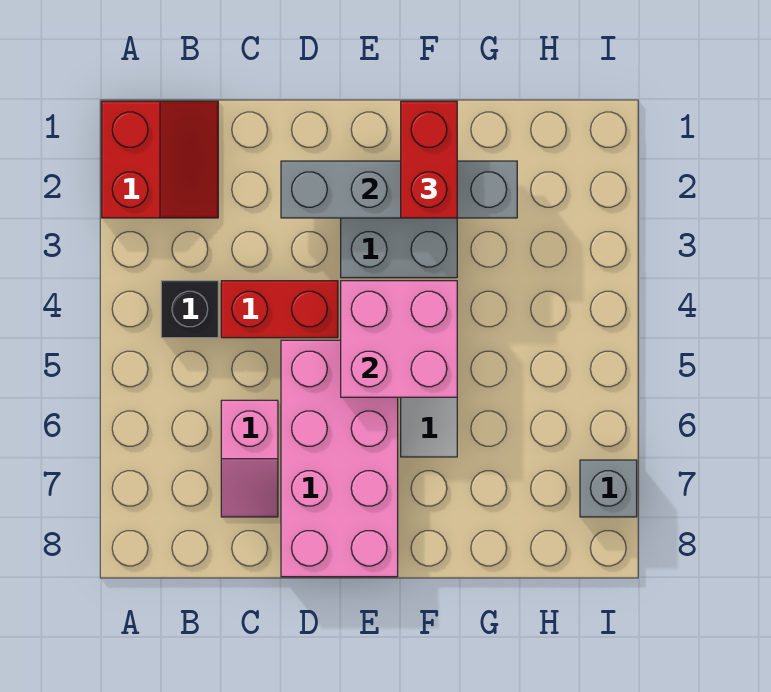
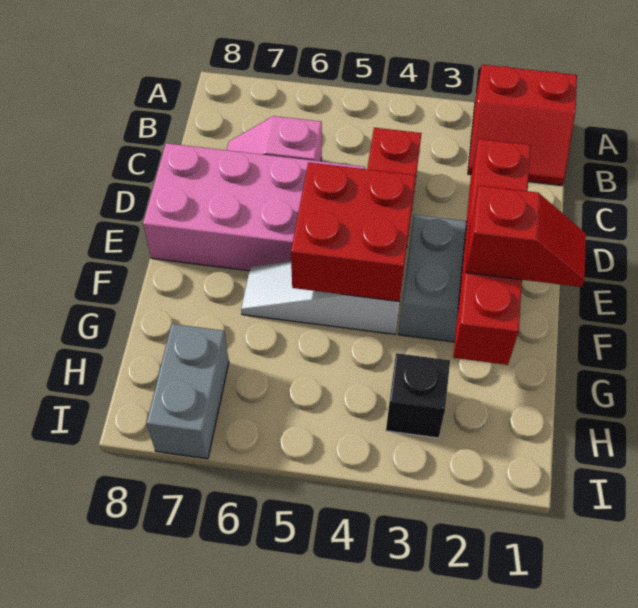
black brick B4 level 1 -> black brick H3 level 1
grey brick D2:G2 level 2 -> red brick D2:G2 level 2
pink brick E4:F5 level 2 -> red brick E4:F5 level 2
red brick F1:F2 level 3 -> red slope F1:F2 level 3 top 2
grey brick I7 level 1 -> grey brick H7:I7 level 1

